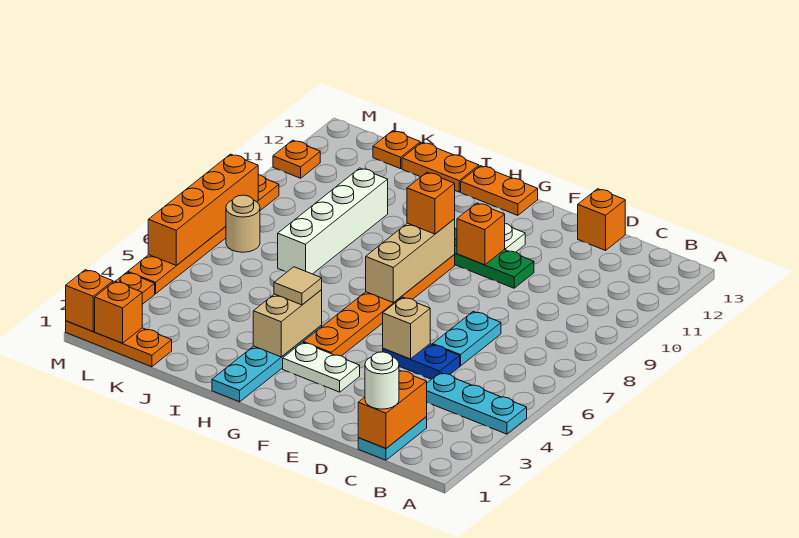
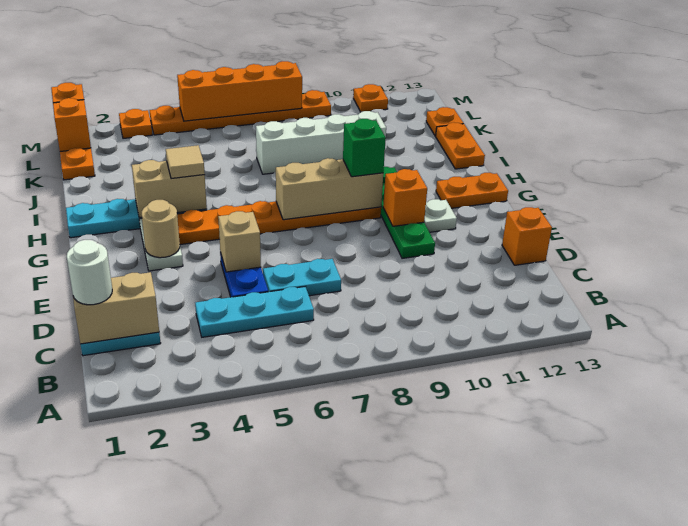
cyan plate A4:C4 level 1 -> cyan plate C4:C6 level 1
orange brick C1:C2 level 2 -> tan brick C1:C2 level 2
orange brick G9 level 3 -> green brick G9 level 3
orange plate G13:H13 level 1 -> orange plate G12:G13 level 1
tan round brick L7 level 1 -> tan round brick F3 level 2

